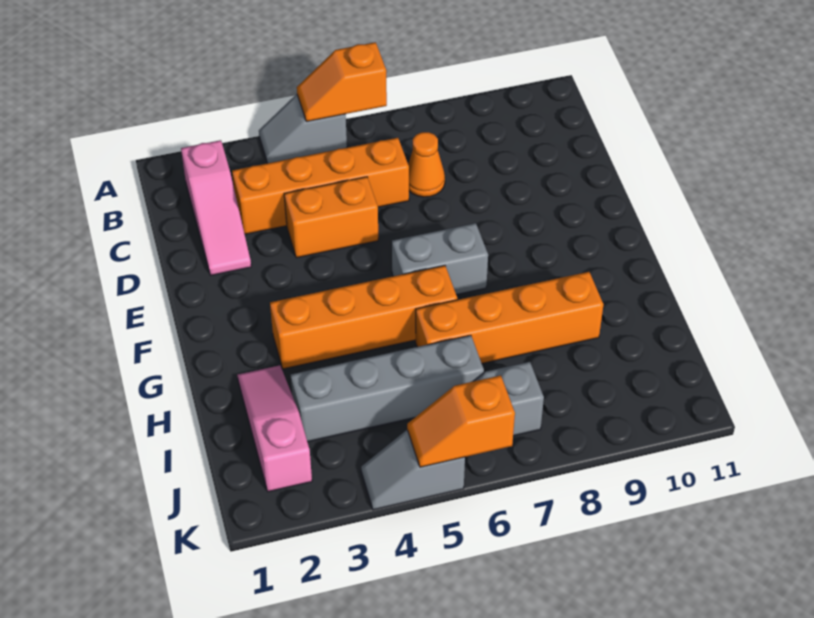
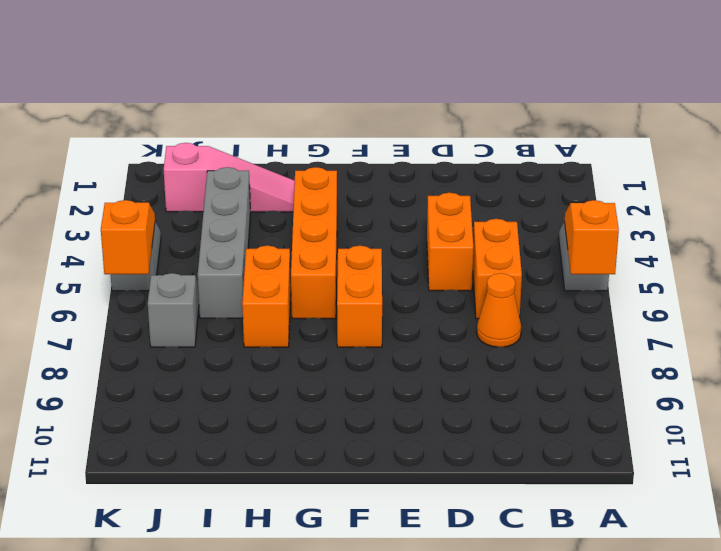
pink slope B2:D2 level 1 top B -> none
orange brick C3:C6 level 1 -> orange brick C5:C6 level 1
grey brick F6:F7 level 1 -> orange brick F6:F7 level 1
orange brick H6:H9 level 1 -> orange brick H6:H7 level 1

